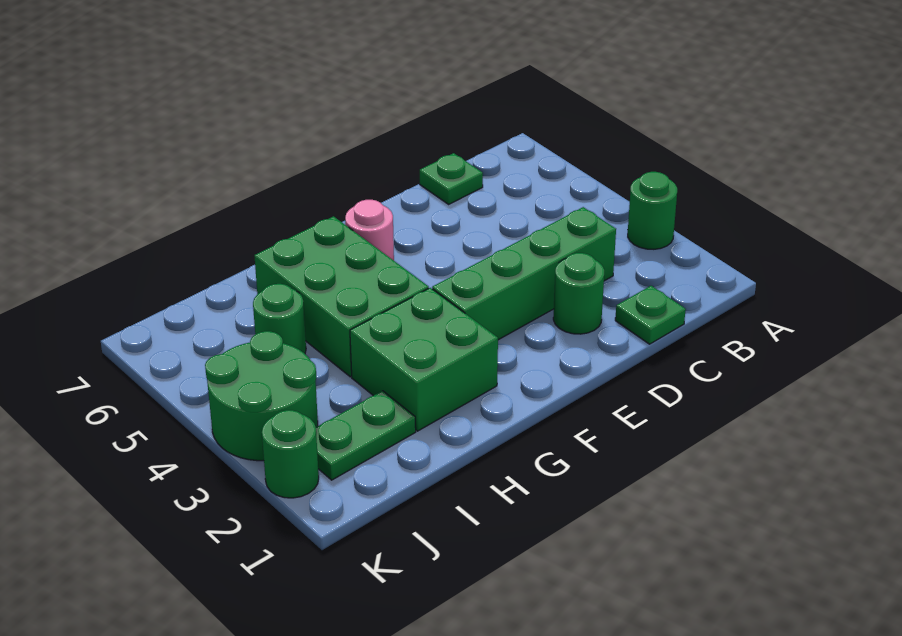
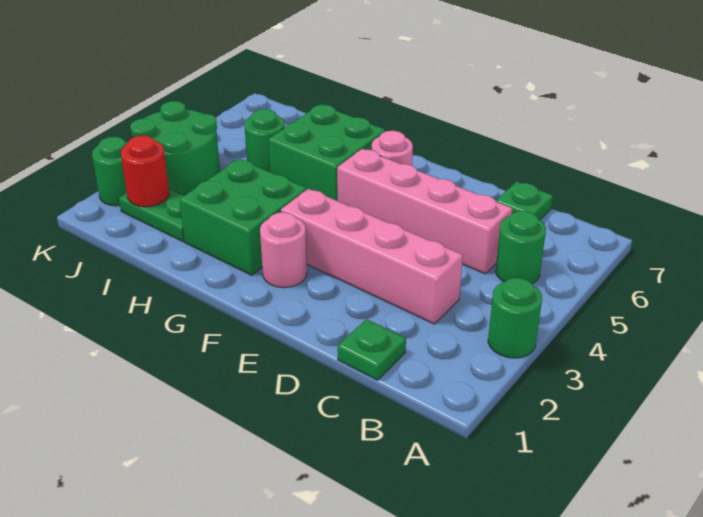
green brick C3:F3 level 1 -> pink brick C3:F3 level 1
none -> pink brick C5:F5 level 1
green round brick D2 level 1 -> green round brick B5 level 1
none -> pink round brick F2 level 1
green brick G4:H6 level 1 -> green brick G5:H6 level 1
none -> red round brick J2 level 2

